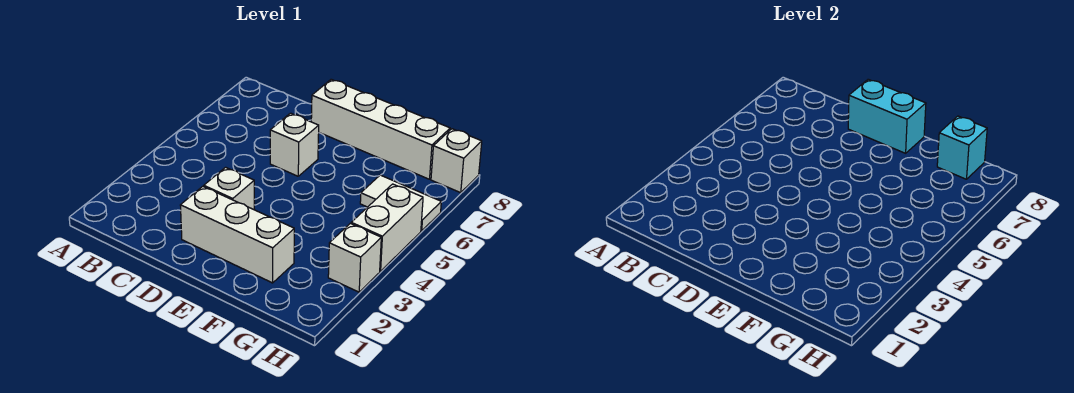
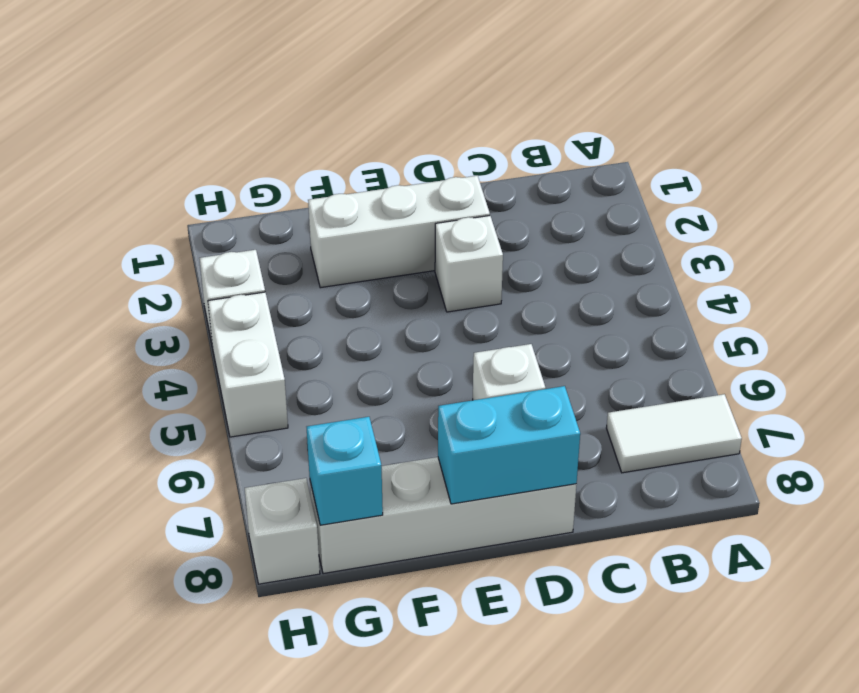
white tile G6:H6 level 1 -> white tile A7:B7 level 1

